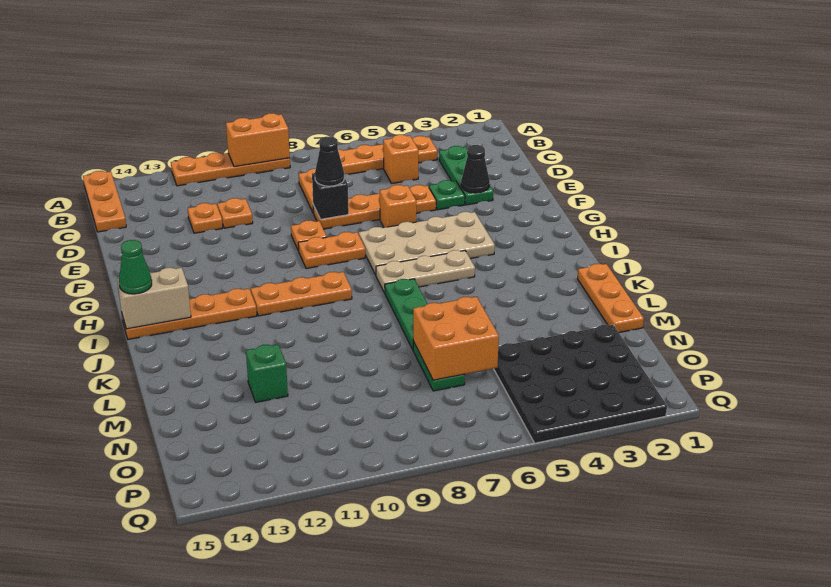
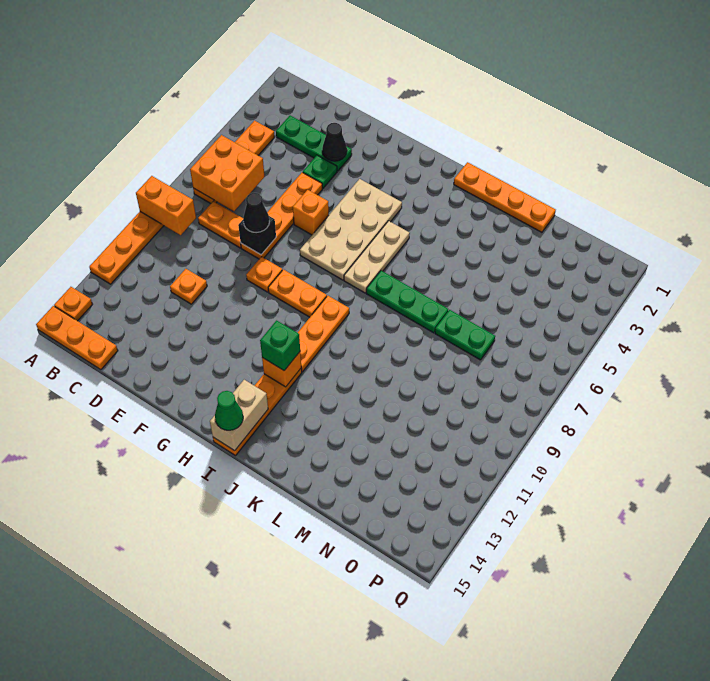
orange brick A9:A10 level 2 -> orange brick A9:B9 level 2
orange brick C5 level 1 -> orange brick I12 level 2
orange plate D12 level 1 -> orange plate A14 level 1
orange plate G8:G9 level 1 -> orange plate G9:H9 level 1
orange plate K1:M1 level 1 -> orange plate J1:M1 level 1
orange brick M6:N7 level 2 -> orange brick B6:C7 level 2
green brick M12 level 1 -> green brick I12 level 3
black plate N2:Q5 level 1 -> none

